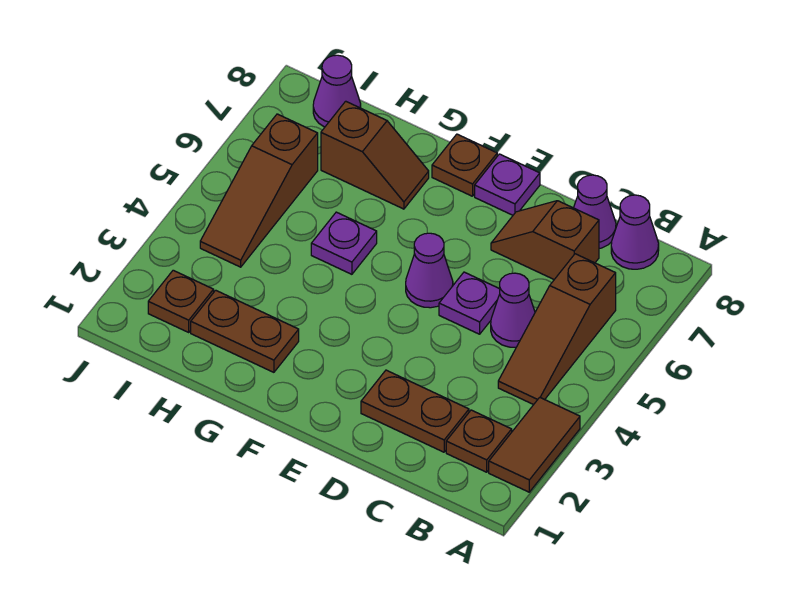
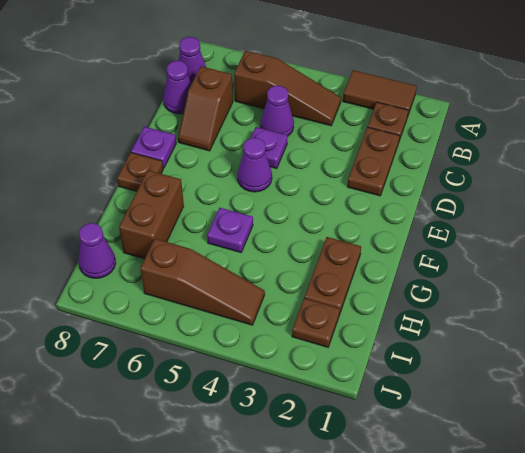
brown slope G7:H7 level 1 top H -> brown brick G7:H7 level 1

